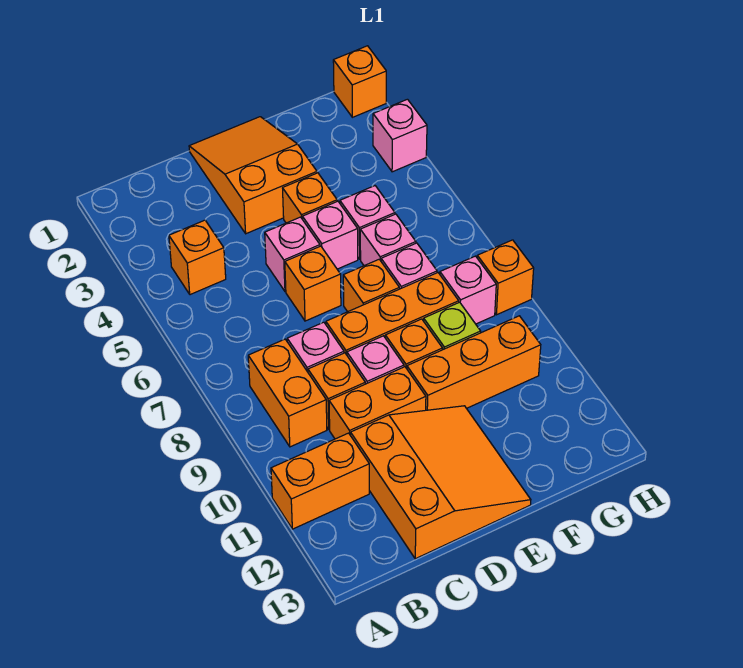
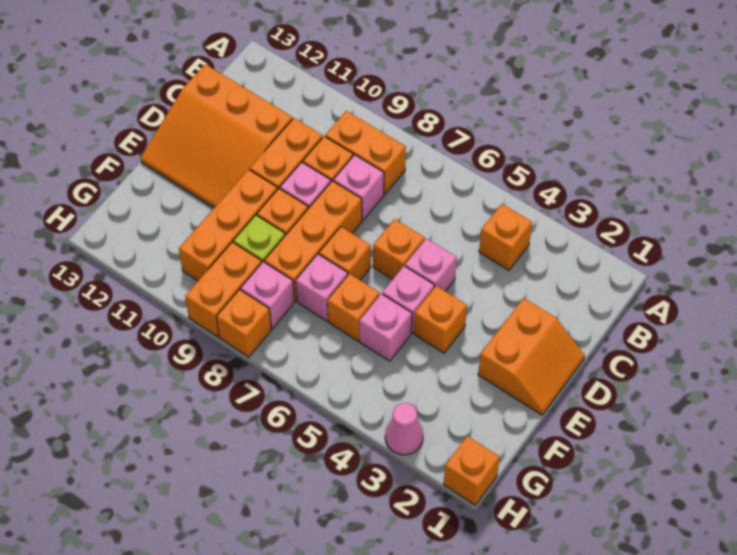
orange brick A11:B11 level 1 -> orange brick G9:H9 level 1
orange slope D1:E3 level 1 top 3 -> orange slope D1:E2 level 1 top 2
pink brick F6 level 1 -> orange brick F6 level 1
pink brick H3 level 1 -> pink cone H3 level 1

